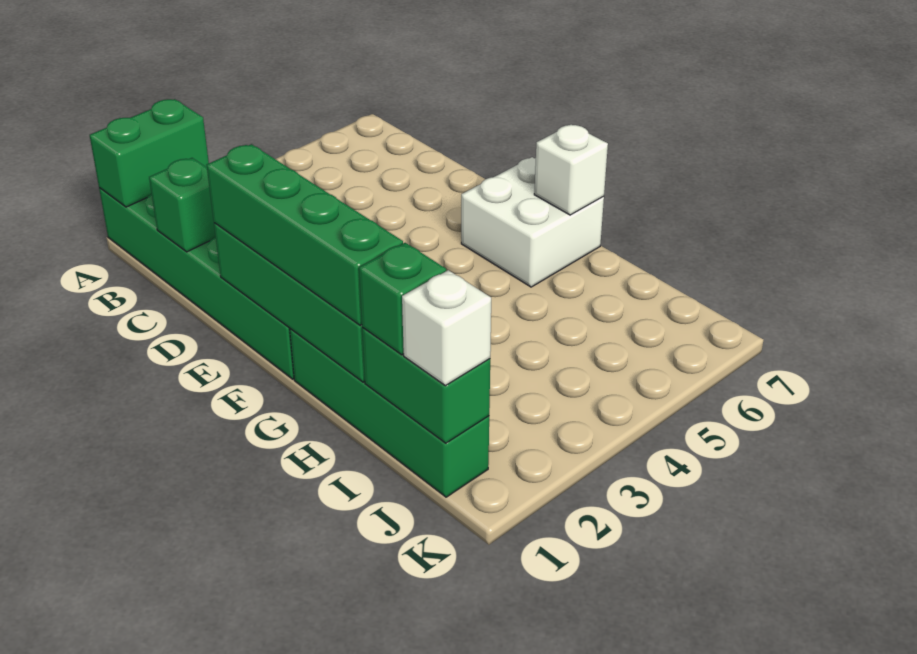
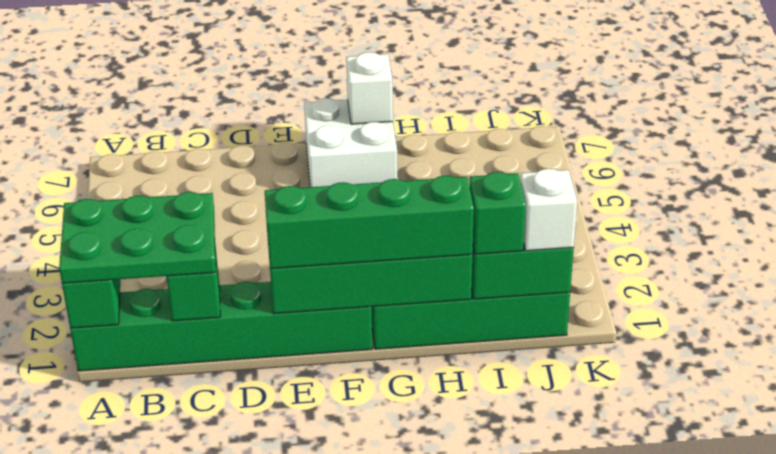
none -> green plate A1:C2 level 3

